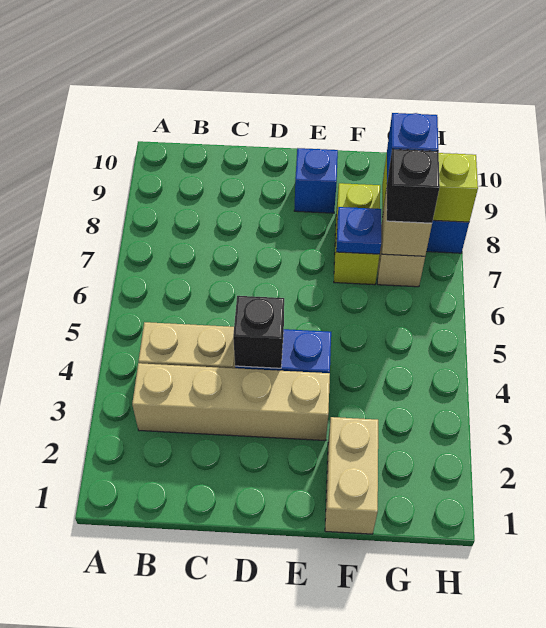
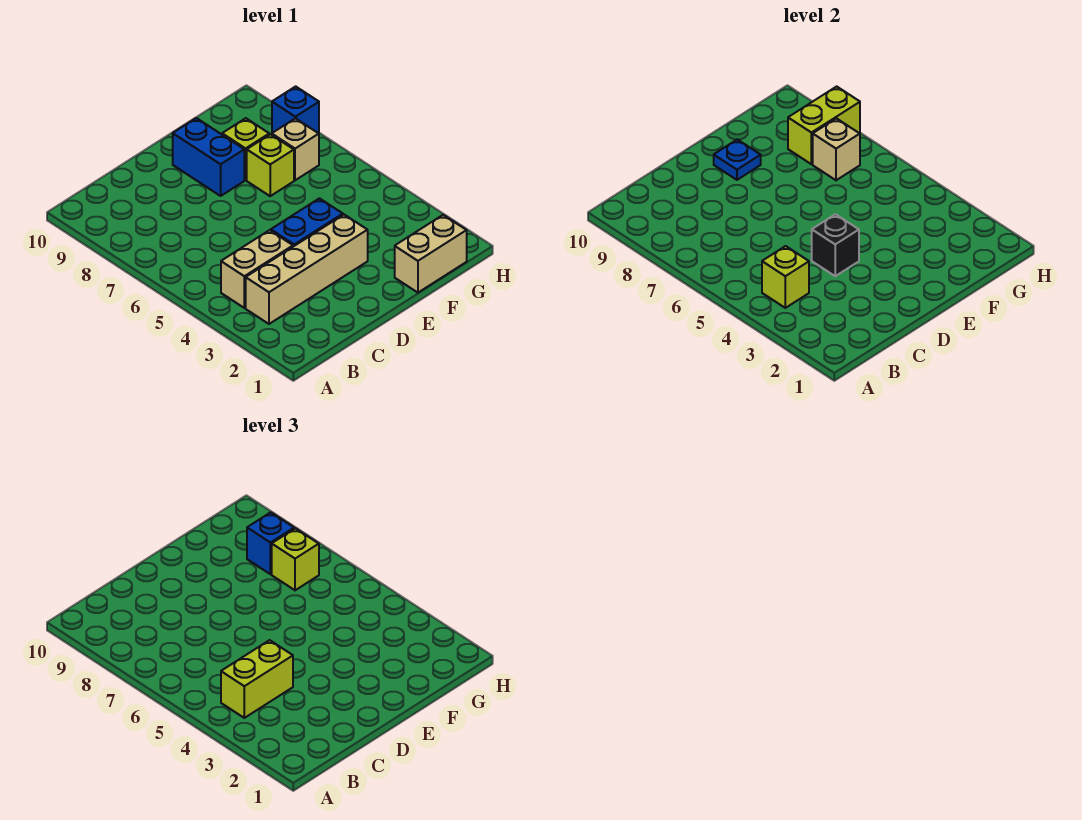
none -> lime brick B4 level 2
none -> lime brick B4:C4 level 3
blue brick E9 level 1 -> blue brick E8:E9 level 1
tan brick F1:F2 level 1 -> tan brick F1:G1 level 1
blue plate F7 level 2 -> blue plate E9 level 2
black brick G7 level 3 -> lime brick G7 level 3

